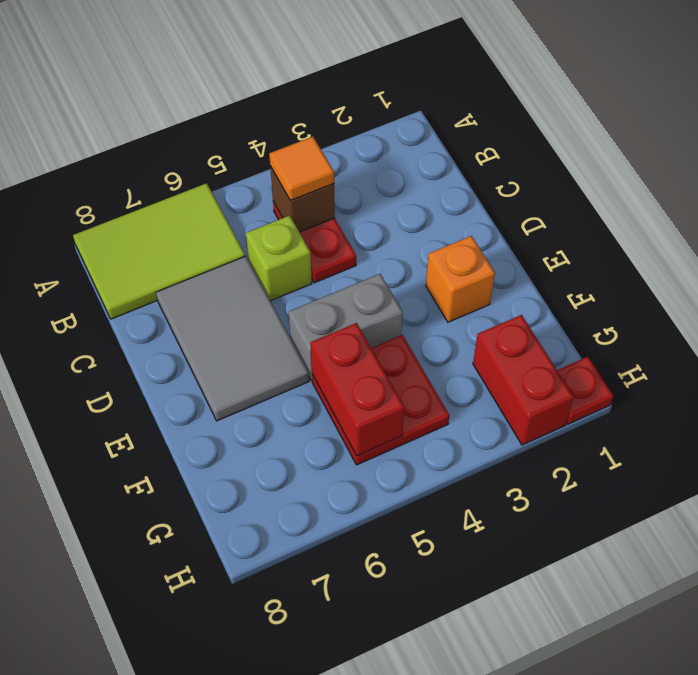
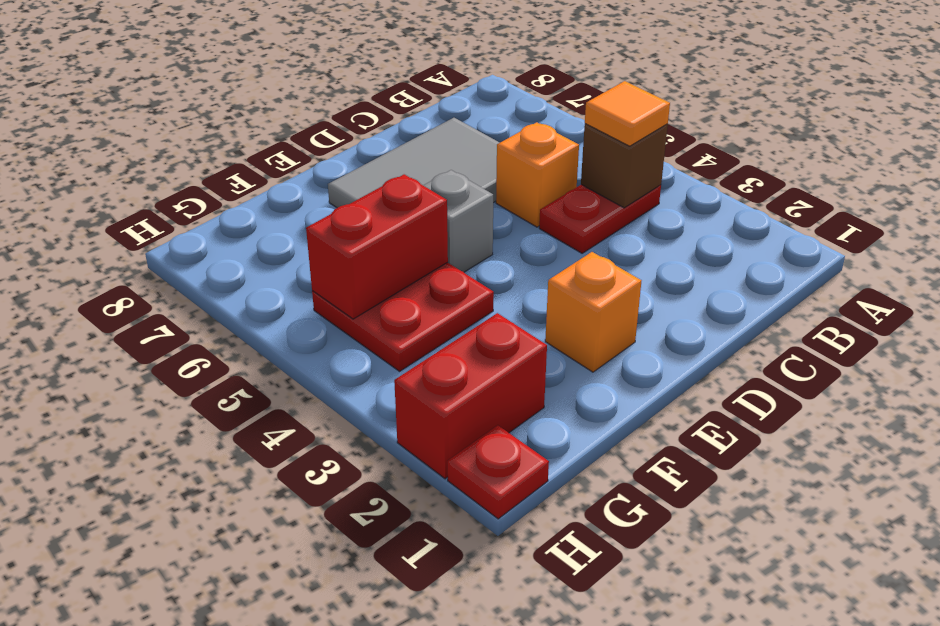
lime tile A6:B8 level 1 -> none
lime brick C5 level 1 -> orange brick C5 level 1
grey brick E4:E5 level 1 -> grey brick E5 level 1

